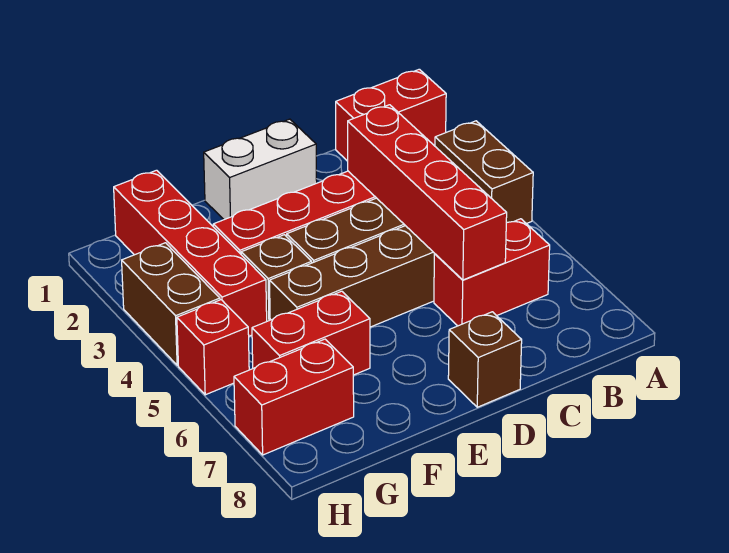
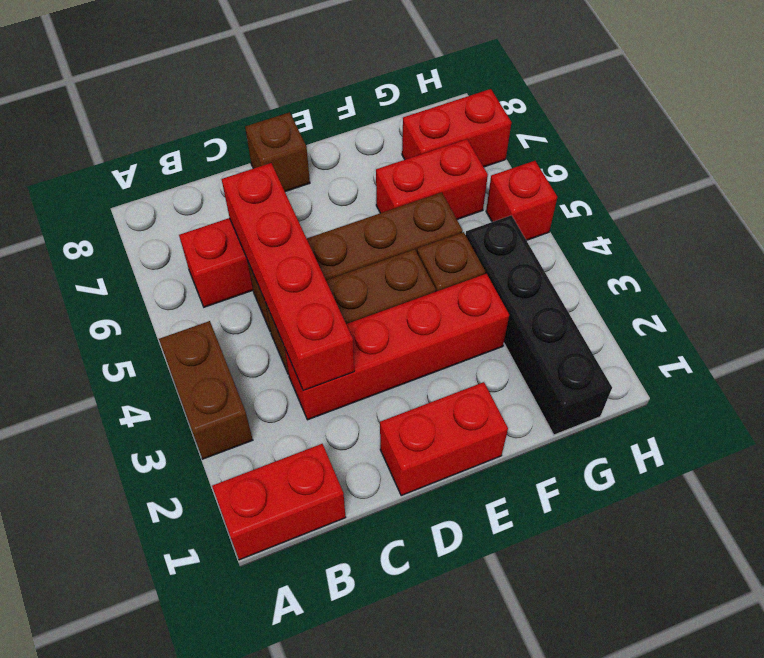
white brick D1:E1 level 1 -> red brick D1:E1 level 1
red brick G1:G4 level 1 -> black brick G1:G4 level 1
brown brick H3:H4 level 1 -> none

